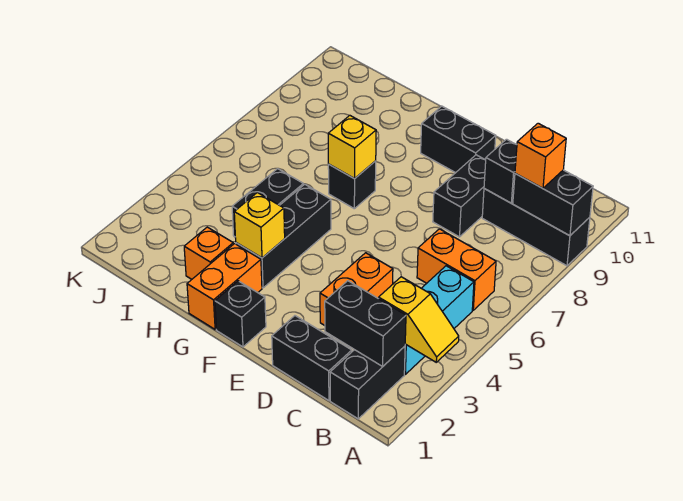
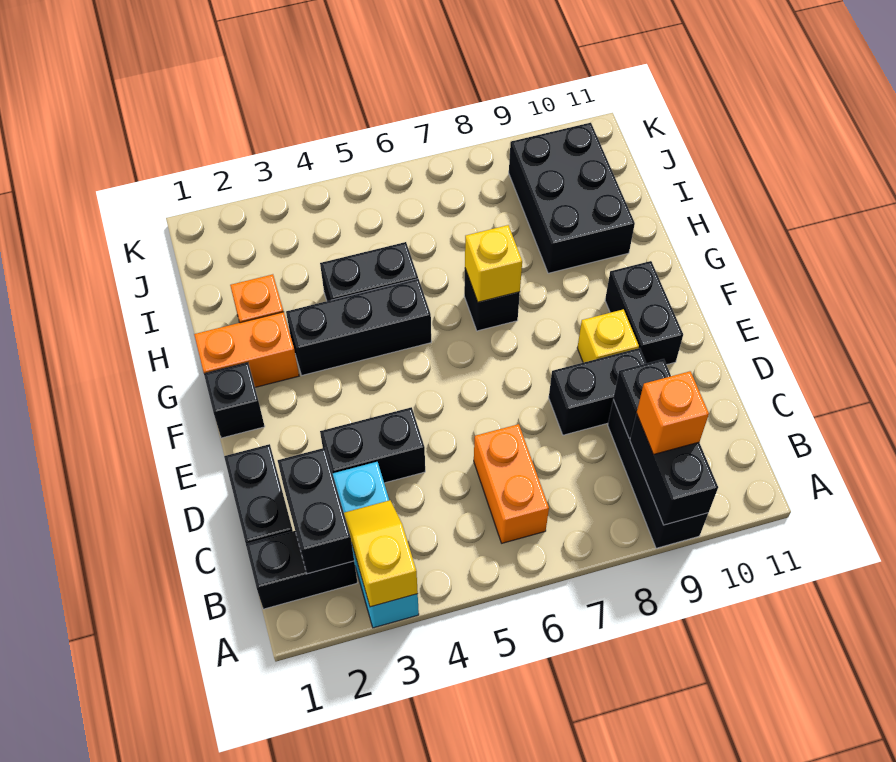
yellow slope A3:B3 level 2 top B -> yellow slope A3:B3 level 2 top A
cyan brick B3:B5 level 1 -> cyan brick A3:C3 level 1
orange brick D3:D4 level 1 -> black brick D3:D4 level 1
yellow brick G3 level 2 -> yellow brick E9 level 1
none -> black brick H9:J10 level 1

